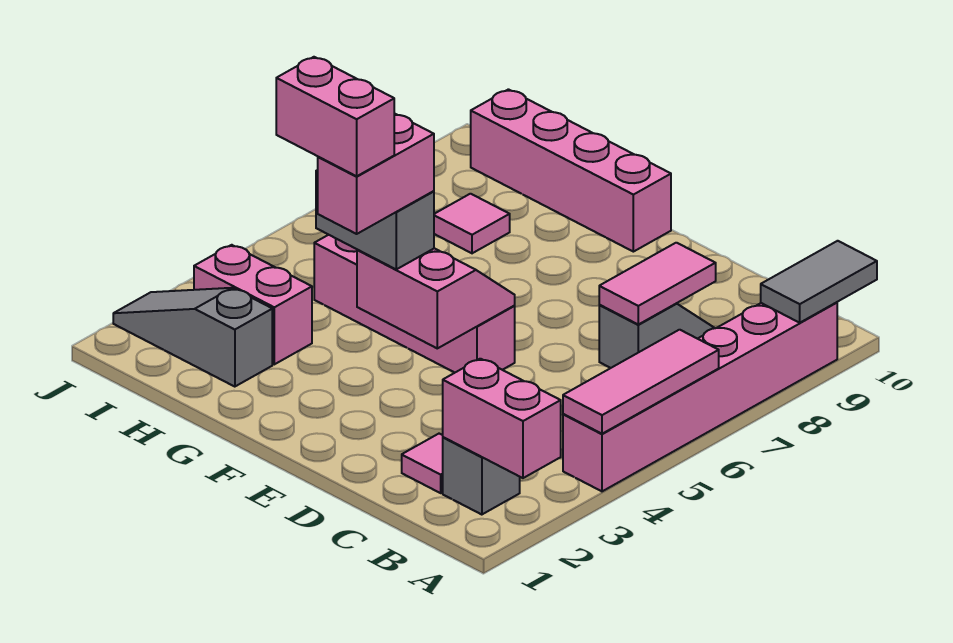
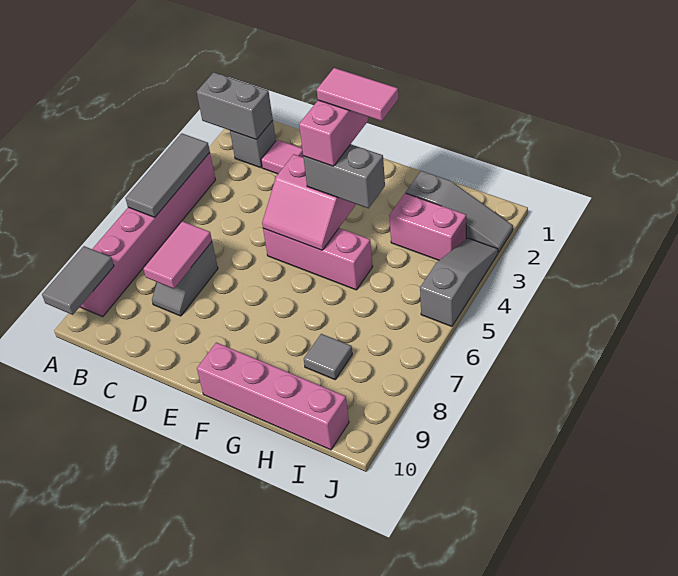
pink brick A2:B2 level 2 -> grey brick A2:B2 level 2
pink tile A4:A6 level 2 -> grey tile A4:A6 level 2
pink brick E5:H5 level 1 -> pink brick E5:G5 level 1
pink brick F3:G3 level 5 -> pink tile F3:G3 level 5
pink tile H8 level 1 -> grey tile H8 level 1
none -> grey slope J3:J5 level 1 top 5

